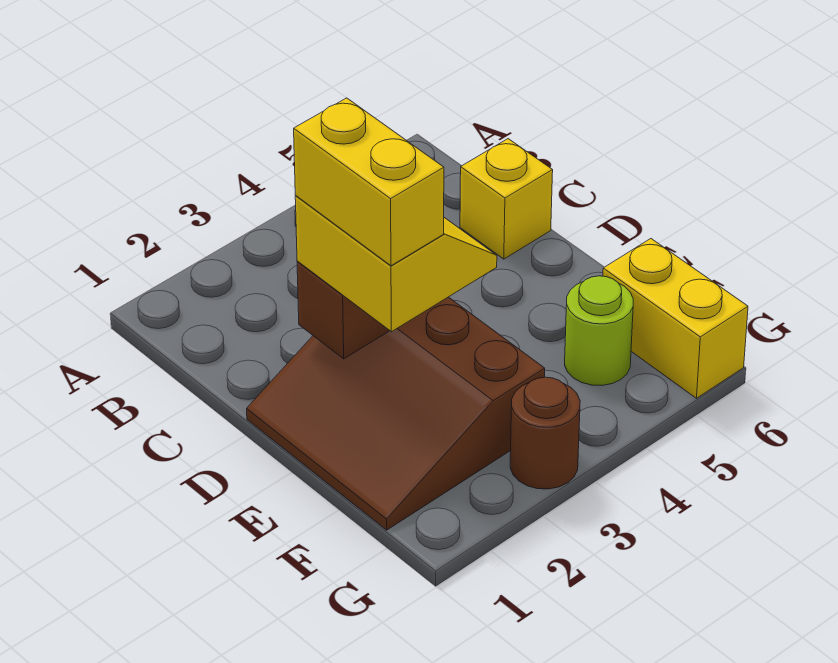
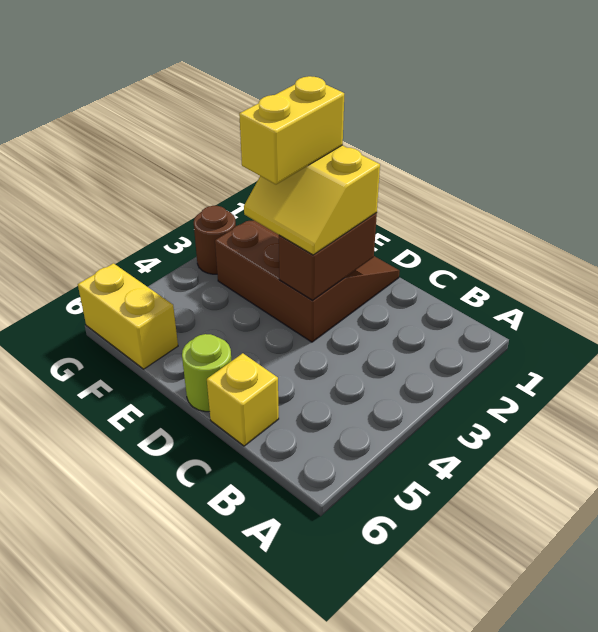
yellow brick D2:E2 level 4 -> yellow brick E2:E3 level 4
lime round brick F5 level 1 -> lime round brick D6 level 1

